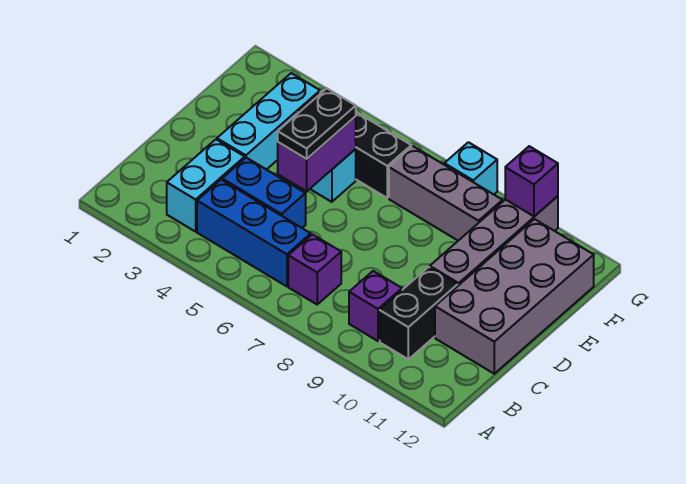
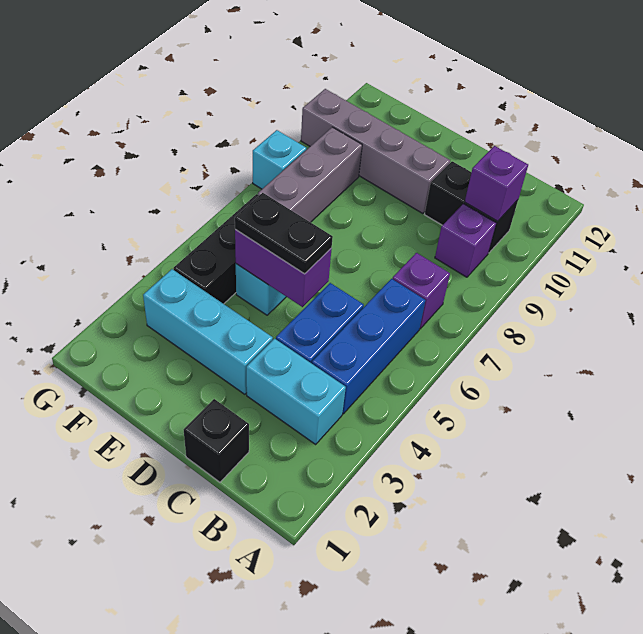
none -> black brick C1 level 1
grey brick C11:F12 level 1 -> none
purple brick G10 level 2 -> purple brick B10 level 2

